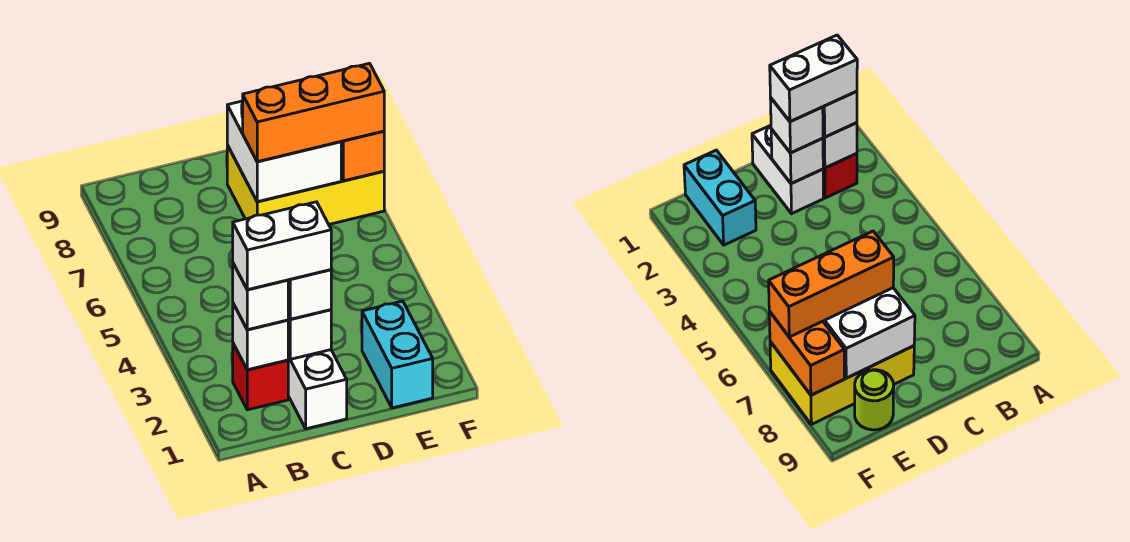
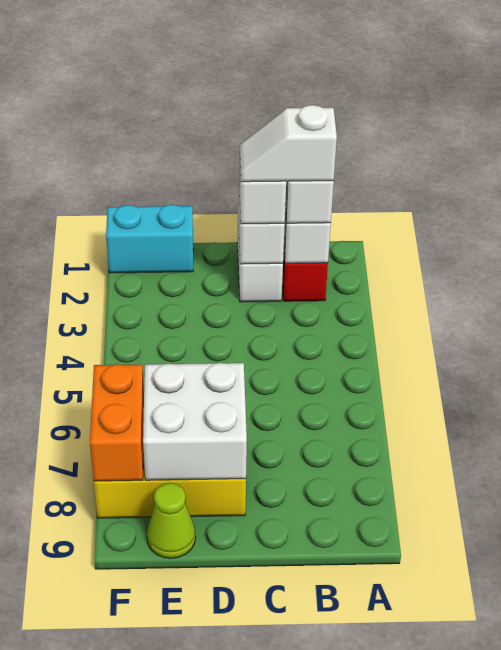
white brick B2:C2 level 4 -> white slope B2:C2 level 4 top B
orange brick D7:F7 level 3 -> none
cyan brick E1:E2 level 1 -> cyan brick E1:F1 level 1
lime round brick E9 level 1 -> lime cone E9 level 1

